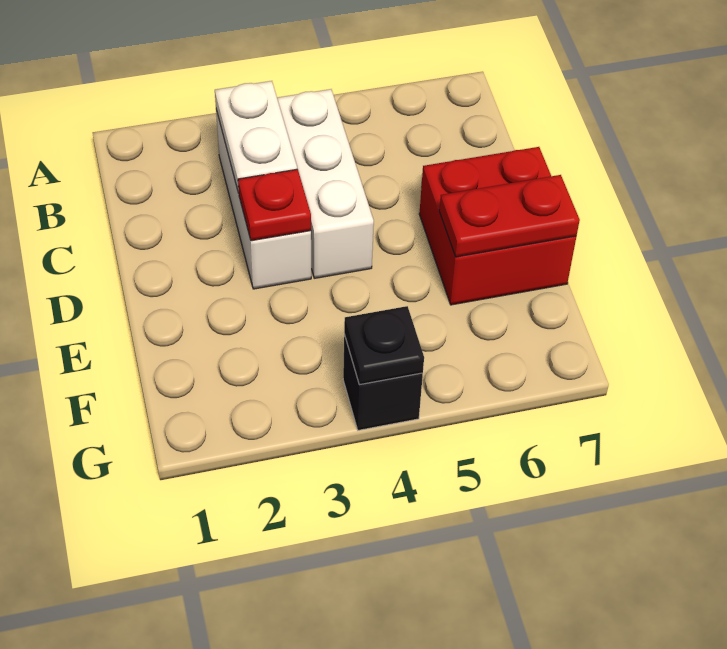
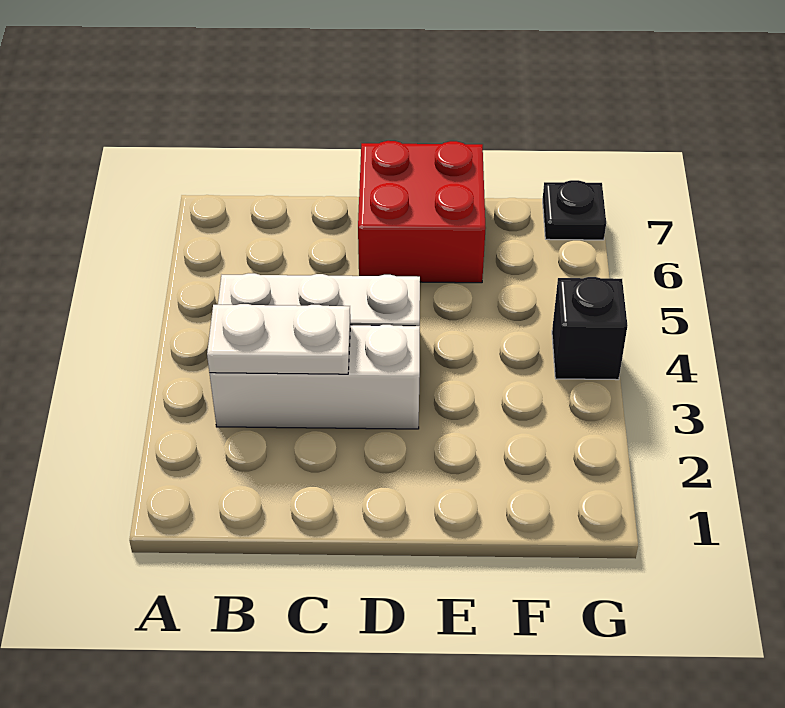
red plate D3 level 2 -> none
red plate E6:E7 level 2 -> none
black plate G4 level 2 -> black plate G7 level 1

